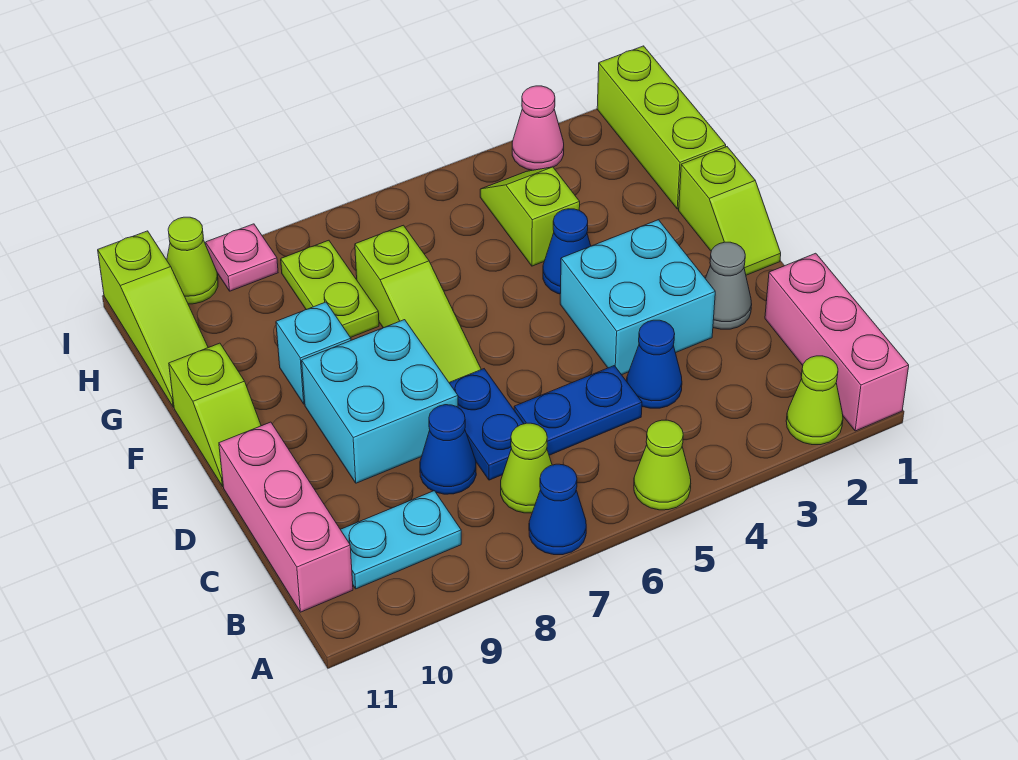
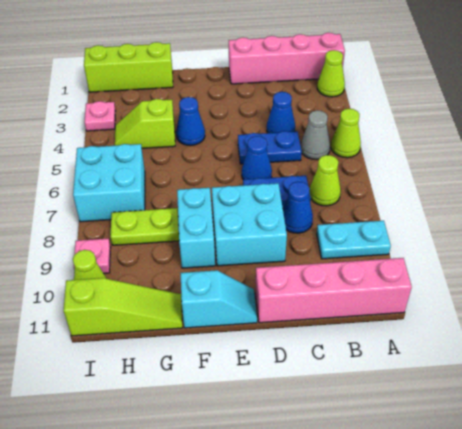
pink brick A1:C1 level 1 -> pink brick A1:D1 level 1
blue cone A7 level 1 -> blue cone D6 level 1
cyan plate B9:B10 level 1 -> cyan plate A9:B9 level 1
pink brick B11:D11 level 1 -> pink brick A11:D11 level 1
blue plate C5:C6 level 1 -> blue plate C5:D5 level 1
grey cone D2 level 1 -> grey cone B5 level 1
cyan brick D3:E4 level 1 -> cyan brick H6:I7 level 1
lime slope E1:F1 level 1 top F -> none
lime slope E7:G7 level 1 top G -> none
lime slope E11:F11 level 1 top F -> cyan slope E11:F11 level 1 top F
cyan brick F9 level 1 -> cyan brick F8:F9 level 1
pink cone I3 level 1 -> pink plate I3 level 1

